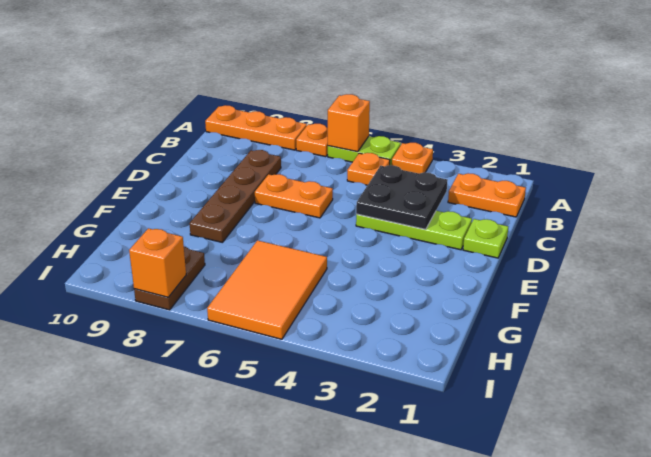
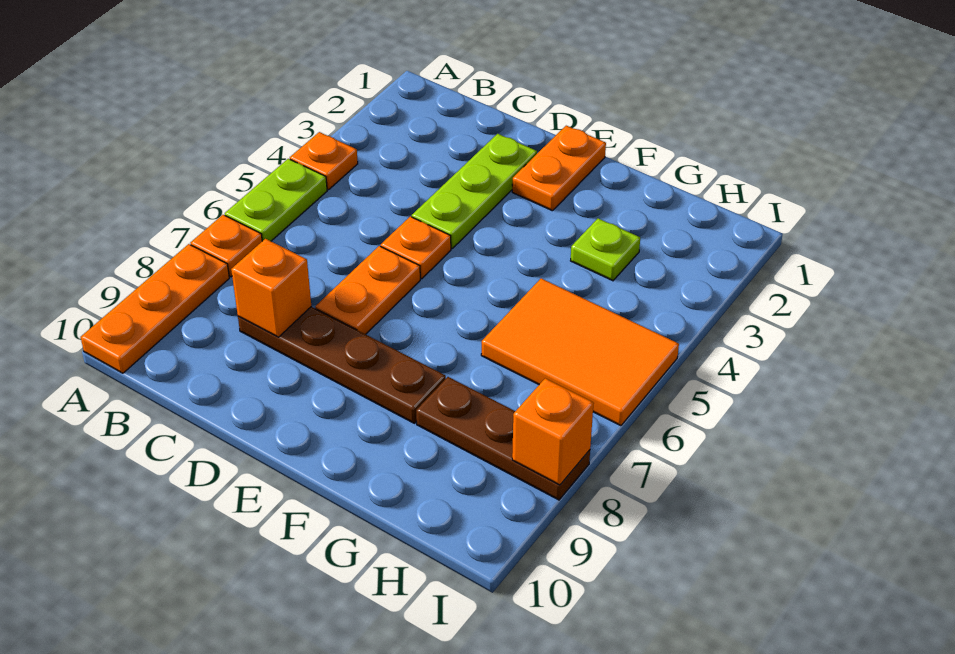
orange brick A6 level 2 -> orange brick C8 level 2
orange plate B1:B2 level 1 -> orange plate E1:E2 level 1
orange plate B5 level 1 -> orange plate D5 level 1
black plate C3:D4 level 2 -> none
lime plate D1 level 1 -> lime plate G3 level 1
brown plate H8:I8 level 1 -> brown plate G8:I8 level 1

